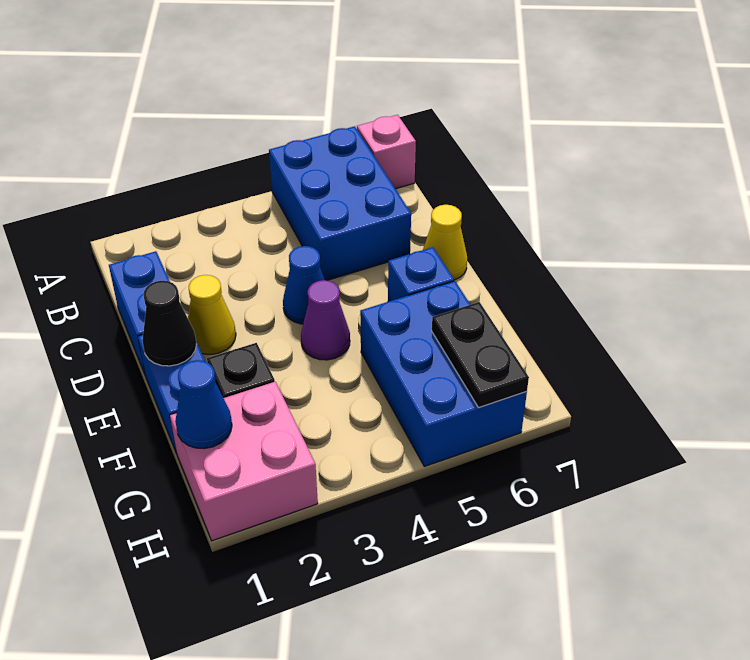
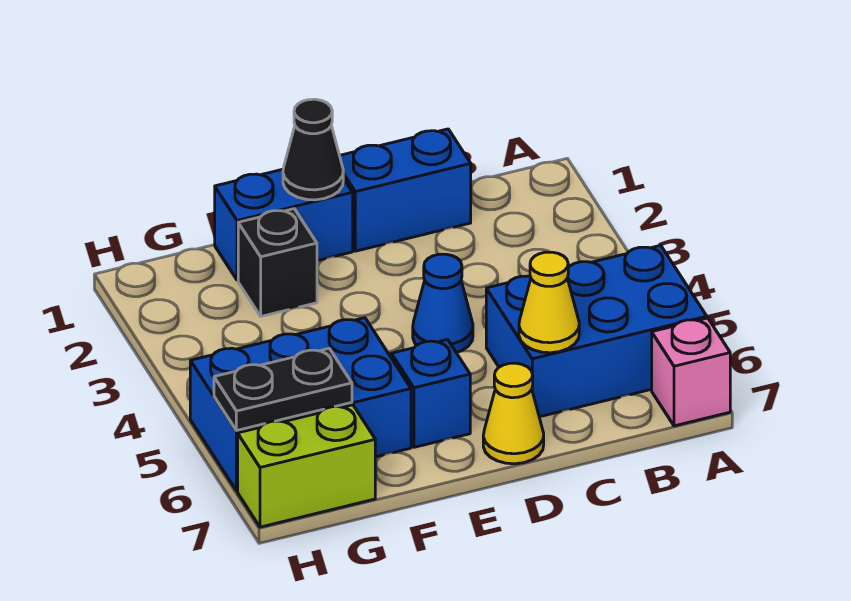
yellow cone D2 level 1 -> yellow cone C6 level 2
purple cone E4 level 1 -> none
pink brick G1:H2 level 1 -> none
blue cone G1 level 2 -> none
none -> lime brick G7:H7 level 1

